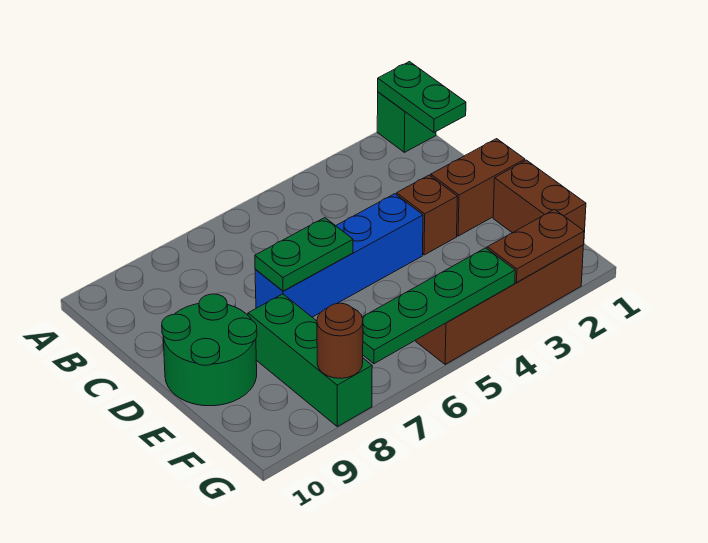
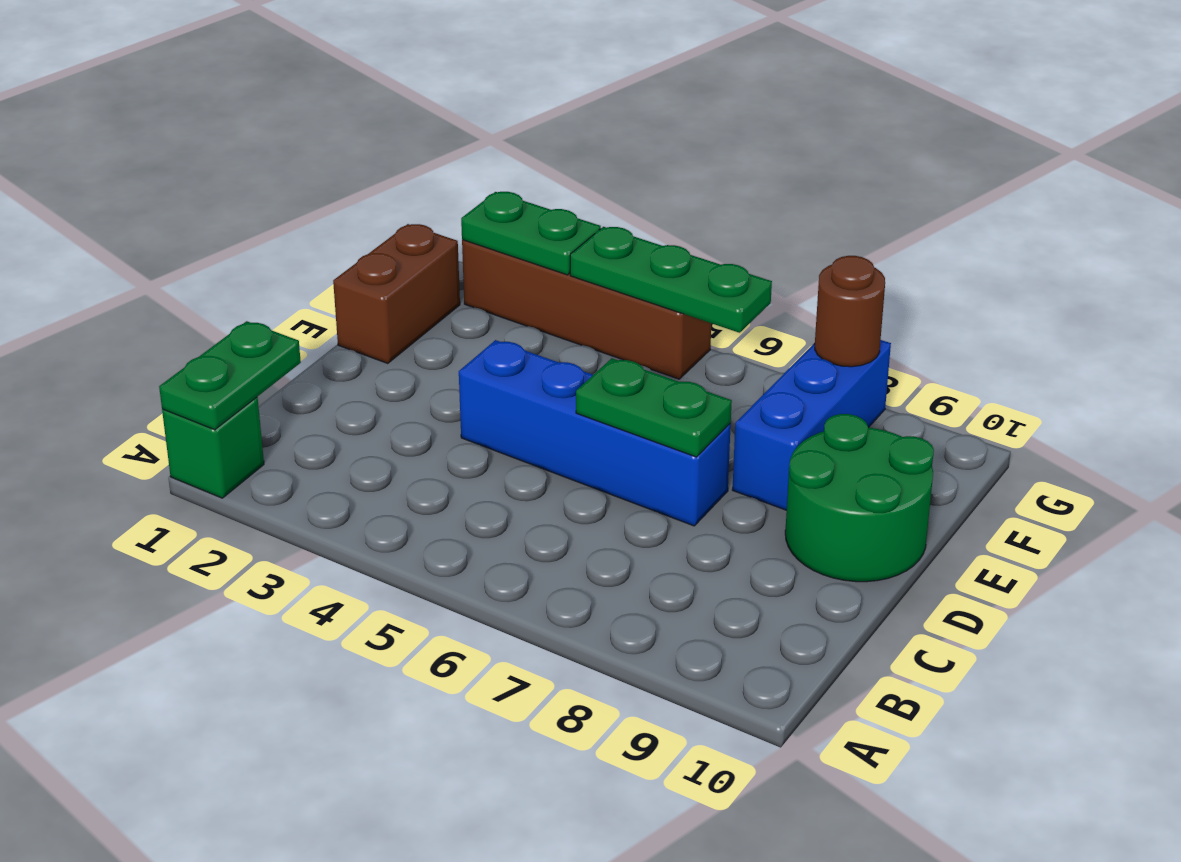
brown brick D1:D2 level 1 -> none
brown brick D3 level 1 -> none
green brick E8:G8 level 1 -> blue brick E8:G8 level 1
brown plate G2:G3 level 2 -> green plate G2:G3 level 2
green plate G4:G7 level 2 -> green plate G4:G6 level 2

